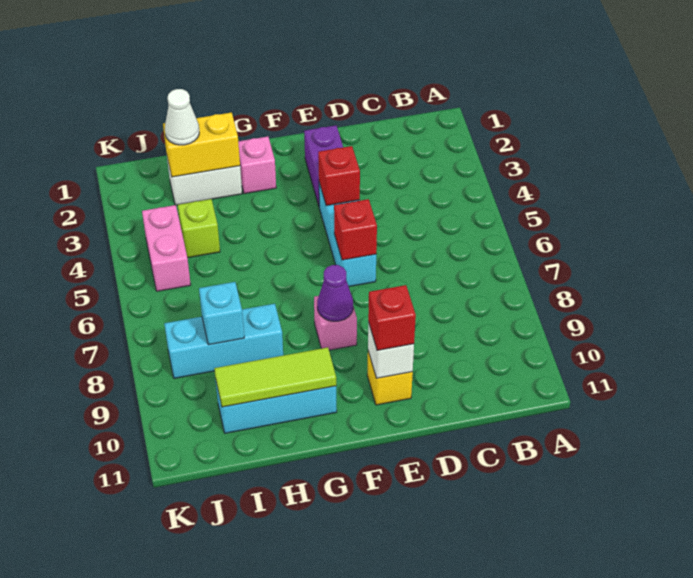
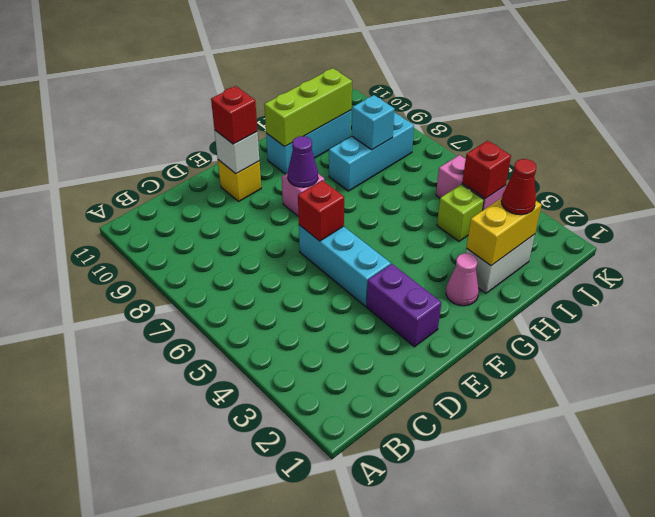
red brick E4 level 2 -> red brick J4 level 2
pink brick G2 level 1 -> pink cone G2 level 1
lime tile G10:I10 level 2 -> lime brick G10:I10 level 2
white cone I2 level 3 -> red cone I2 level 3

